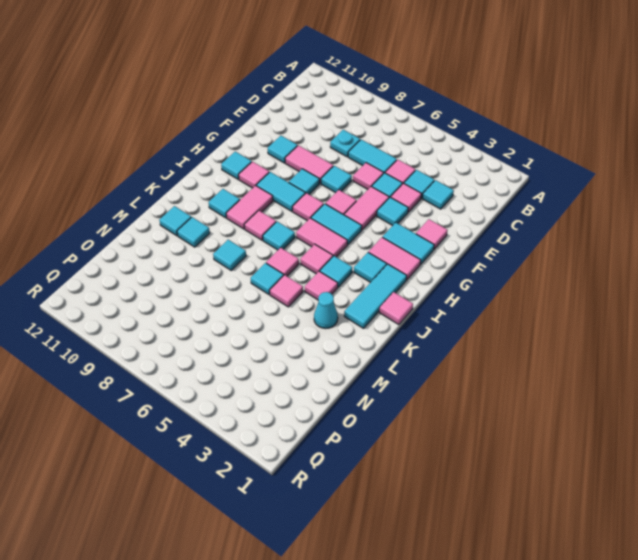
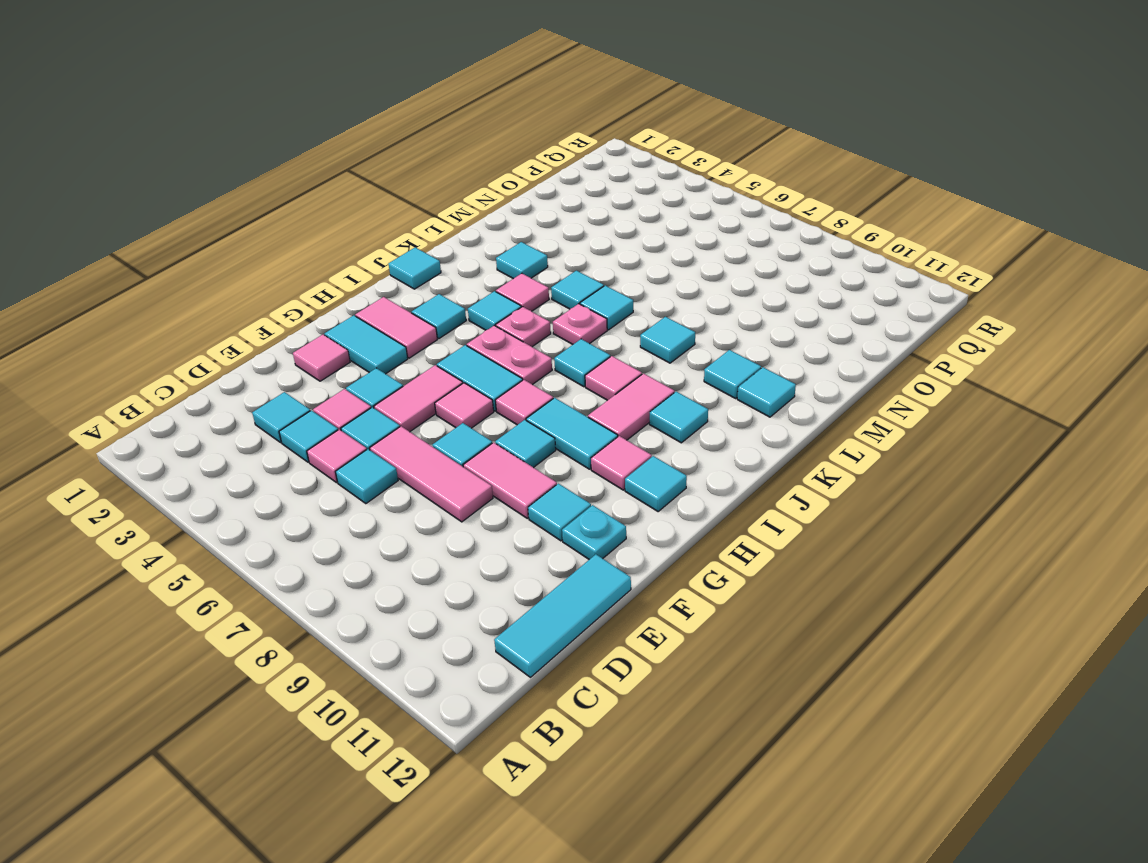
cyan tile D6:D7 level 1 -> cyan tile D6 level 1
cyan plate D8 level 1 -> cyan plate F11 level 1
pink tile E6 level 1 -> pink tile E6:E8 level 1
cyan tile I2:K2 level 1 -> cyan tile C12:E12 level 1
pink tile I5:I6 level 1 -> pink plate I5:I6 level 1
pink tile J1 level 1 -> cyan tile J1 level 1
pink tile J5 level 1 -> pink plate J5 level 1
pink tile K6 level 1 -> pink plate K6 level 1
cyan cone L3 level 1 -> cyan tile L3 level 1
pink tile L5 level 1 -> cyan tile L5 level 1

